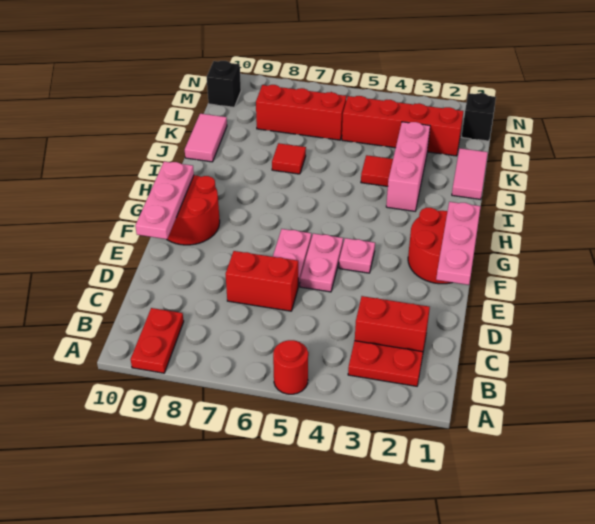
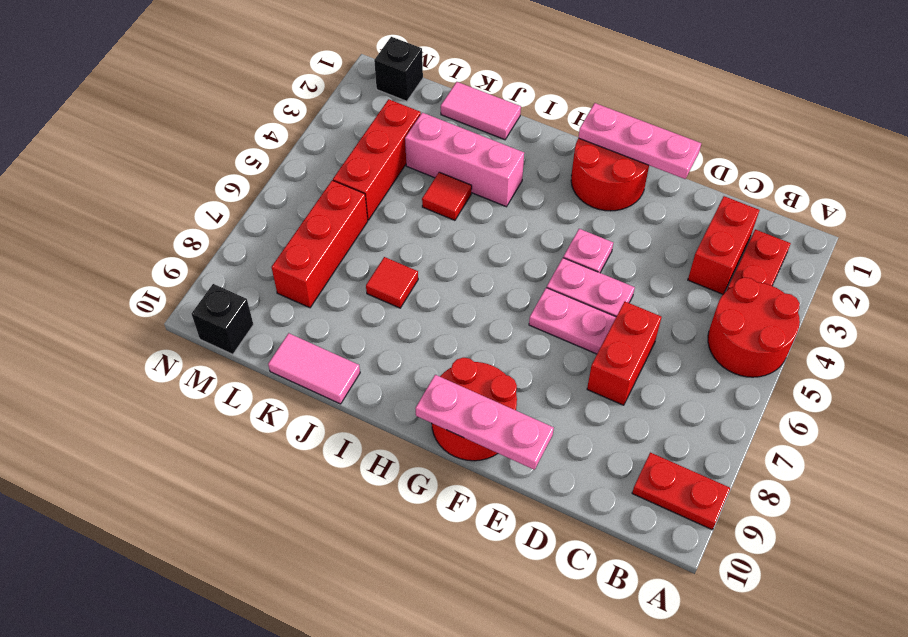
red round brick A5 level 1 -> red round brick A4:B5 level 1
red brick L2:L5 level 1 -> red brick L3:L5 level 1

